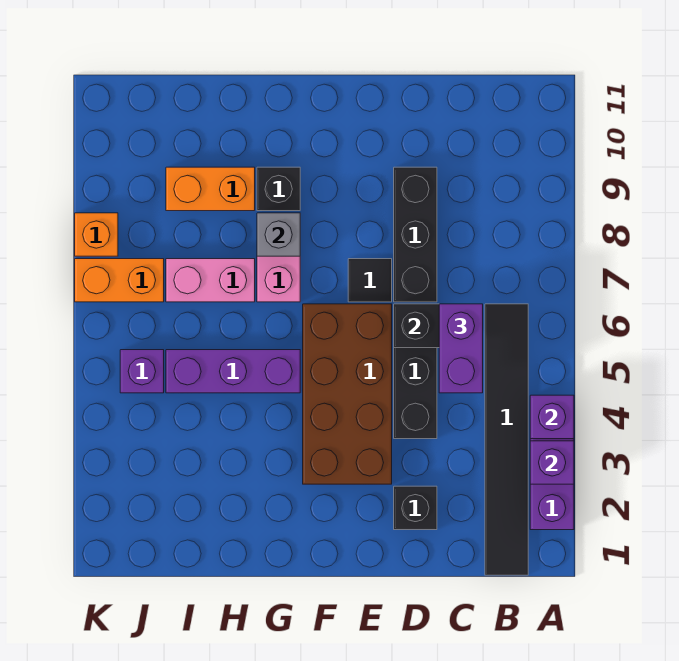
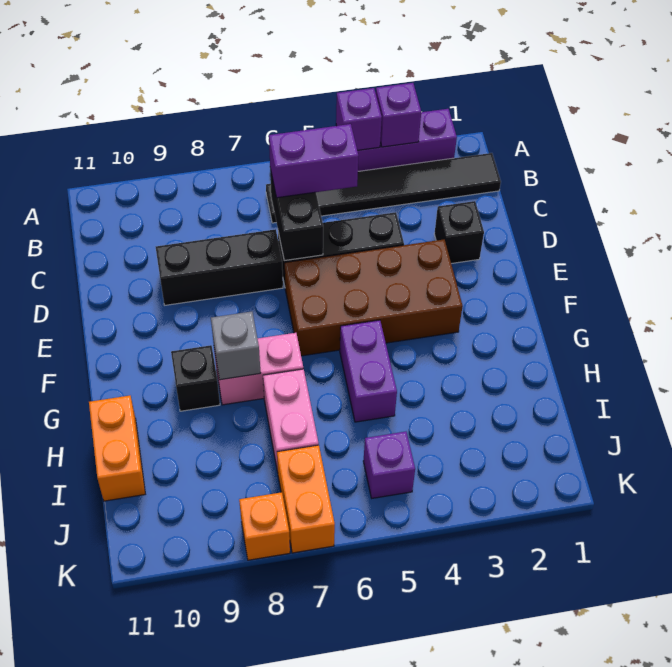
black tile E7 level 1 -> none
purple brick G5:I5 level 1 -> purple brick G5:H5 level 1
orange brick H9:I9 level 1 -> orange brick H11:I11 level 1

